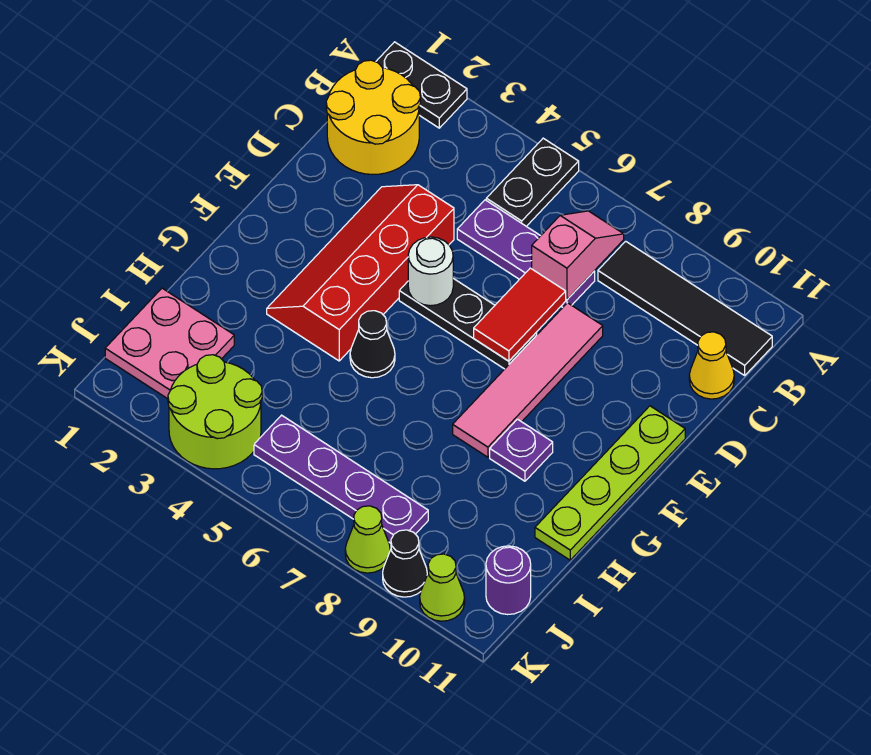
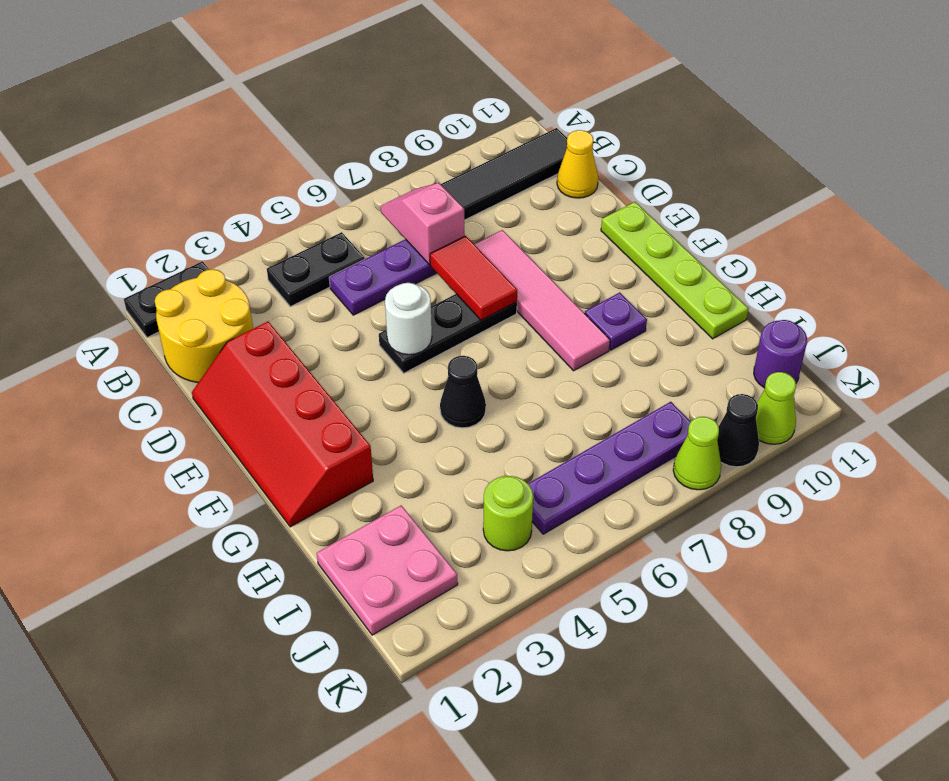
black plate A5:B5 level 1 -> black plate B4:B5 level 1
red slope D3:G4 level 1 top 4 -> red slope D1:G2 level 1 top 2
lime round brick J3:K4 level 1 -> lime round brick J4 level 1

